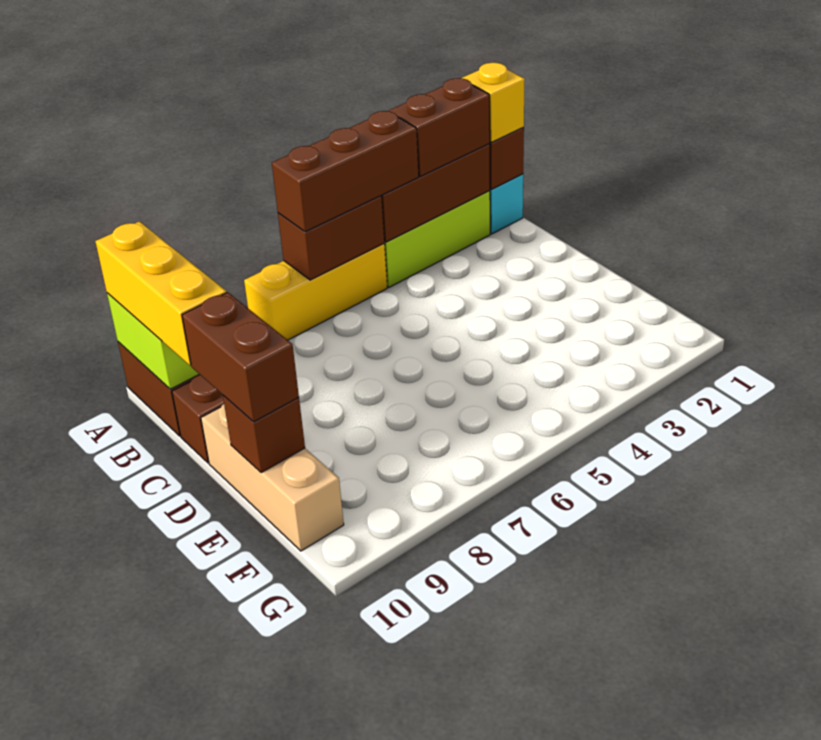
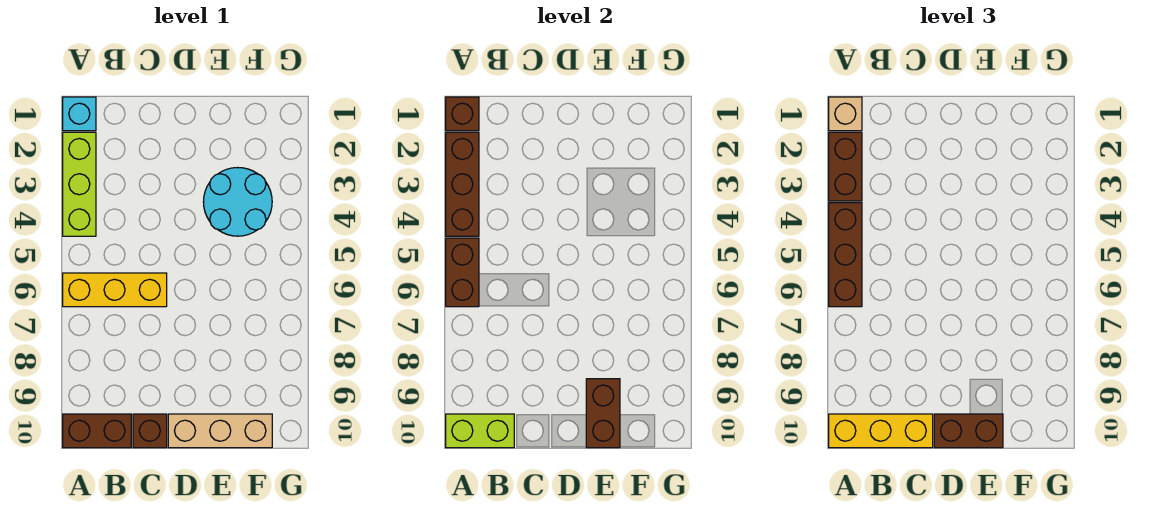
yellow brick A1 level 3 -> tan brick A1 level 3
yellow brick A5:A7 level 1 -> yellow brick A6:C6 level 1
none -> cyan round brick E3:F4 level 1
brown brick E10 level 2 -> brown brick E9:E10 level 2

